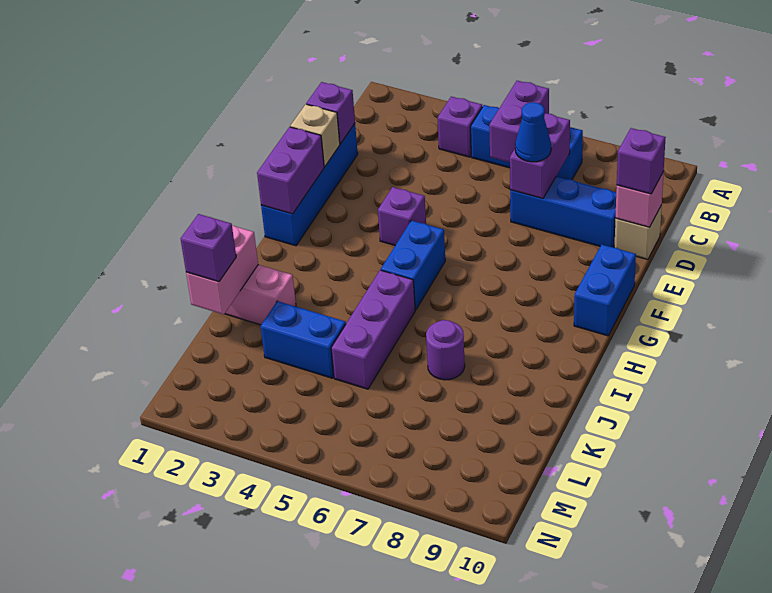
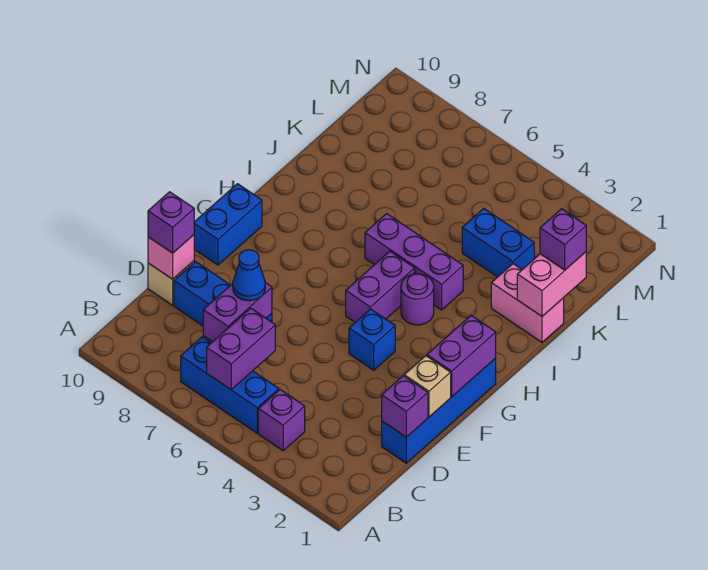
purple brick F4 level 1 -> blue brick F4 level 1
blue brick G5:H5 level 1 -> purple brick G5:H5 level 1
purple brick I5:K5 level 1 -> purple brick I4:I6 level 1
purple round brick J7 level 1 -> purple round brick H4 level 1

